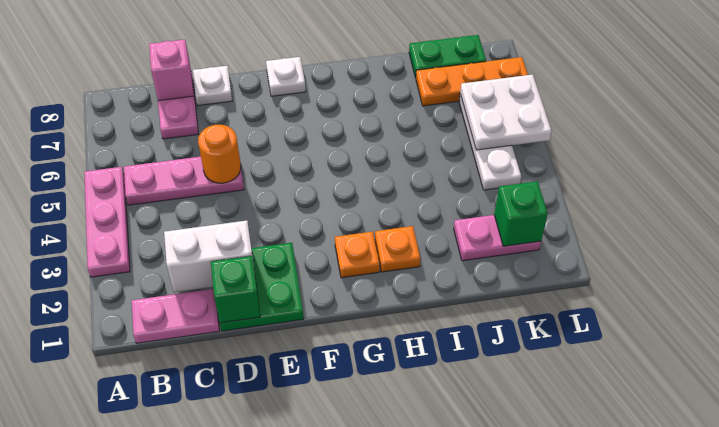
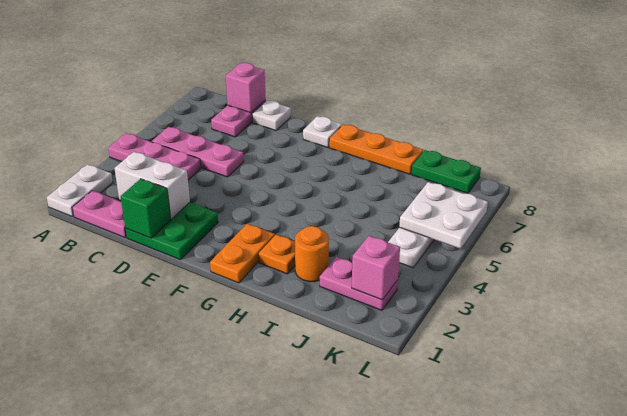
none -> white plate A1:A2 level 1
pink plate A3:A5 level 1 -> pink plate A4:C4 level 1
orange round brick D5 level 2 -> orange round brick I2 level 1
orange plate G2 level 1 -> orange plate G1:G2 level 1
orange plate J7:L7 level 1 -> orange plate G8:I8 level 1
green brick K2 level 2 -> pink brick K2 level 2

